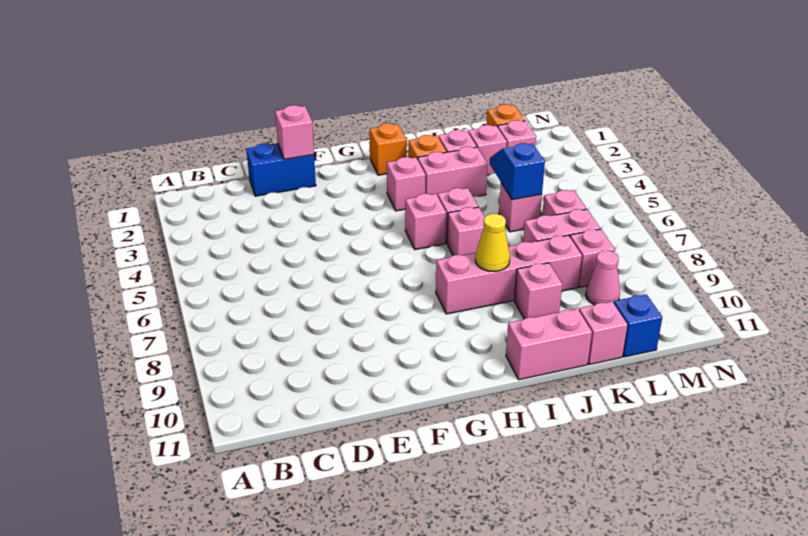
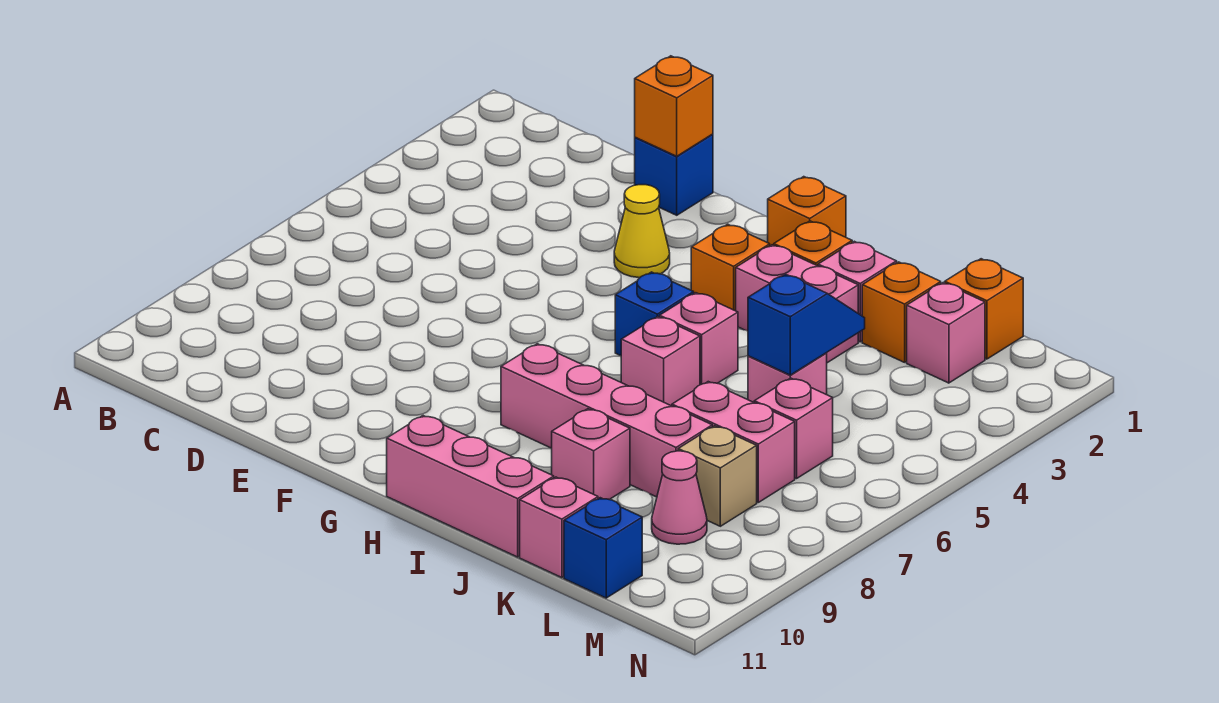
blue brick D1:E1 level 1 -> blue brick E1 level 1
pink brick E1 level 2 -> orange brick E1 level 2
pink brick H3 level 1 -> orange brick H3 level 1
pink brick H5 level 1 -> blue brick H5 level 1
yellow cone I8 level 2 -> yellow cone F3 level 1
pink brick I11:J11 level 1 -> pink brick H11:J11 level 1
pink brick K2 level 1 -> orange brick K2 level 1
pink brick L8 level 1 -> tan brick L8 level 1

